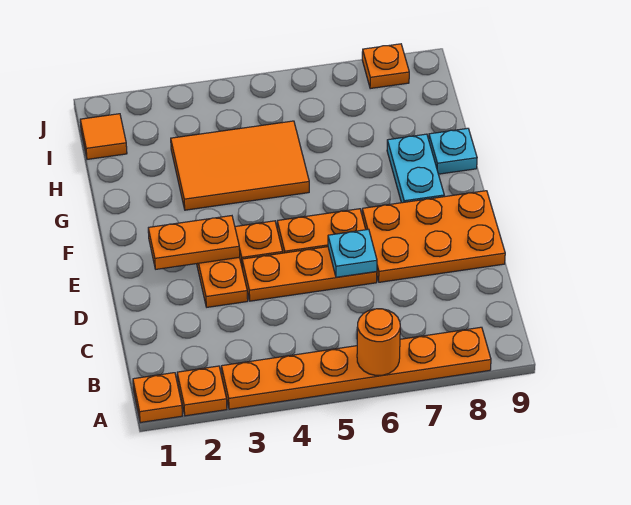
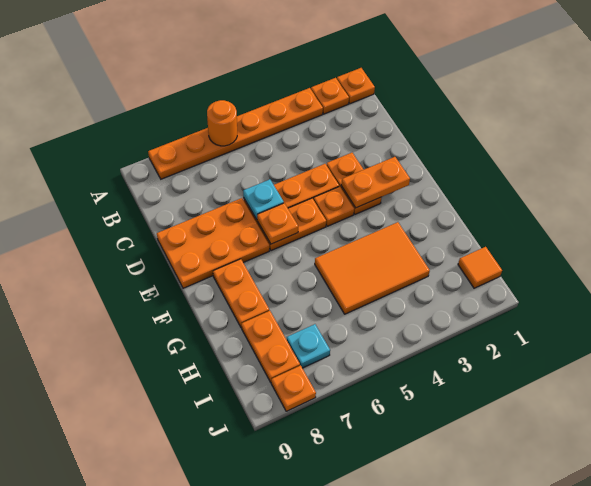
none -> orange plate E6 level 2
cyan plate F8:G8 level 1 -> orange plate F8:G8 level 1
cyan plate G9 level 1 -> cyan plate I7 level 1
none -> orange plate H8:I8 level 1

